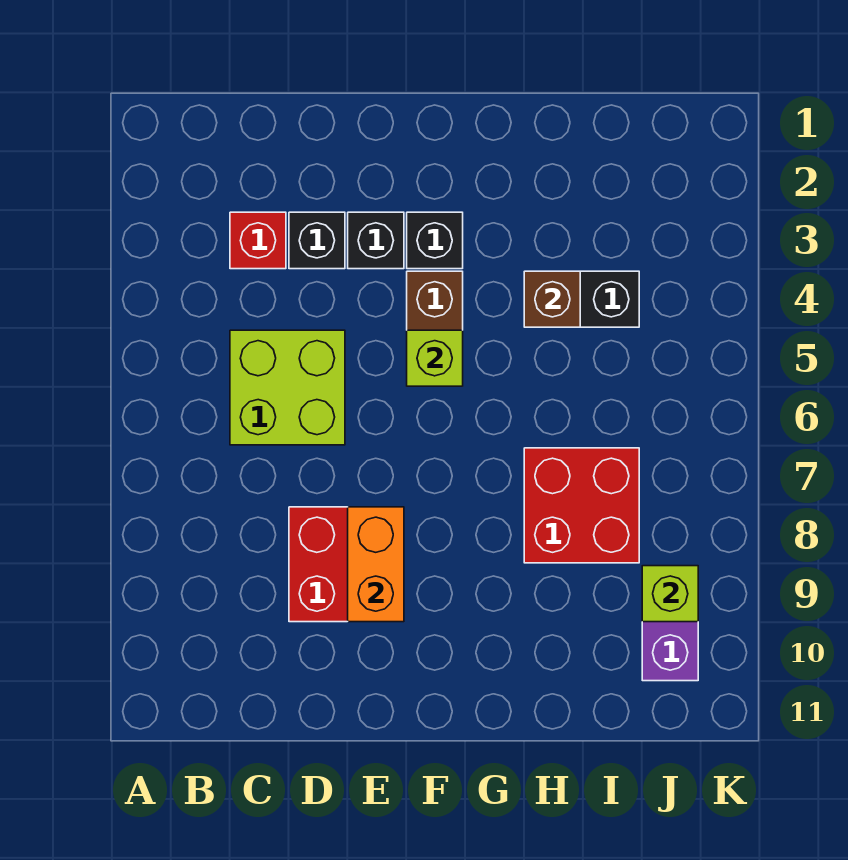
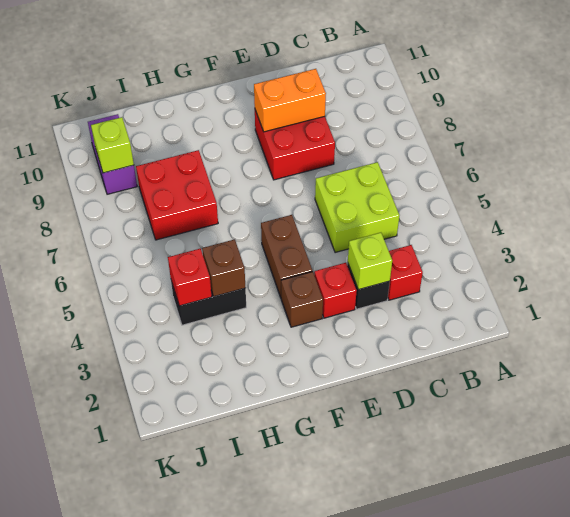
black brick E3 level 1 -> red brick E3 level 1
orange brick E8:E9 level 2 -> orange brick D9:E9 level 2
black brick F3 level 1 -> brown brick F3 level 1
lime brick F5 level 2 -> lime brick D3 level 2
none -> red brick I4 level 2

